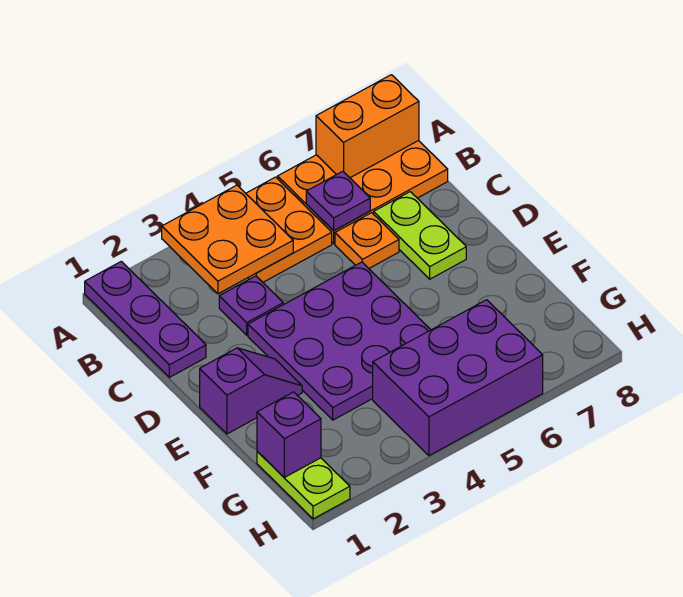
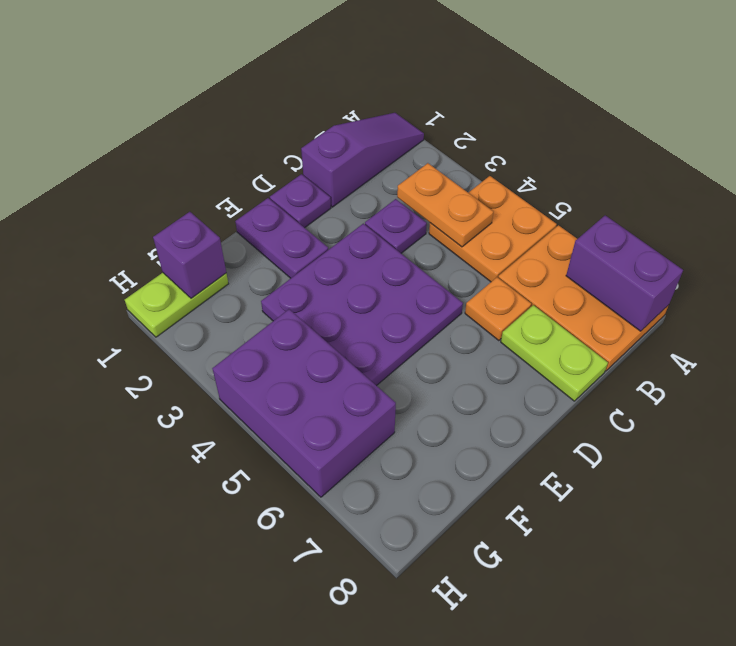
purple plate A1:C1 level 1 -> purple slope A1:C1 level 1 top C
orange plate A3:B4 level 2 -> orange plate B3:B4 level 2
orange brick A7:A8 level 2 -> purple brick A7:A8 level 2
purple plate B6 level 2 -> purple plate D1 level 1
lime plate C7:D7 level 1 -> lime plate C7:C8 level 1
purple slope E1:E2 level 1 top 1 -> purple plate E1:E2 level 1

